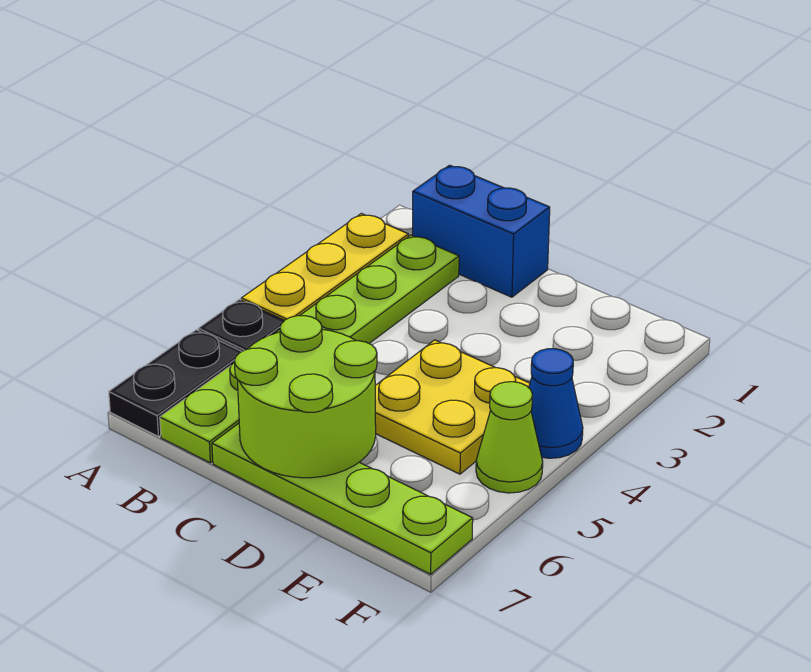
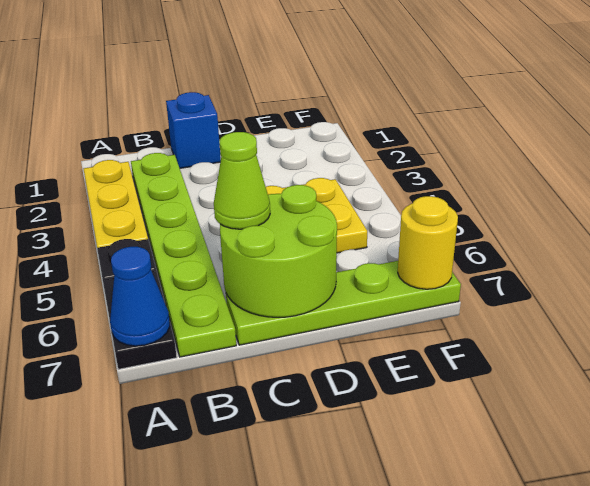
blue brick B1:C1 level 1 -> blue brick C1 level 1
blue cone F4 level 1 -> blue cone A7 level 2
lime cone F5 level 1 -> lime cone C6 level 3
none -> yellow round brick F7 level 2

